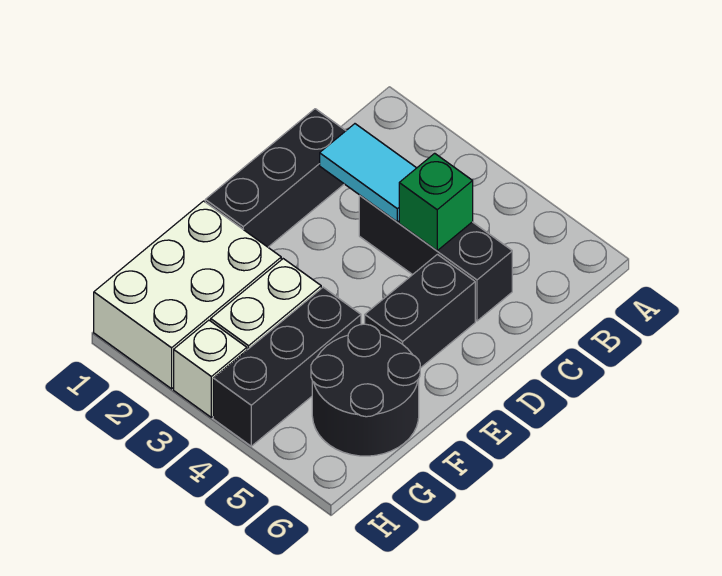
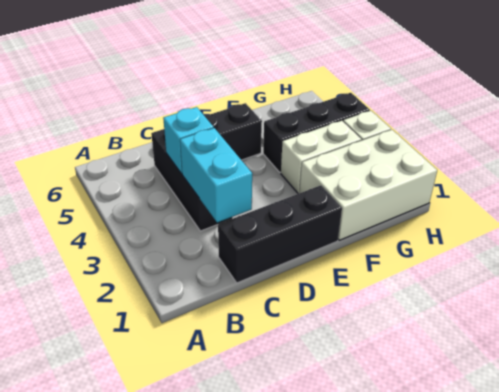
cyan tile C2:C3 level 2 -> cyan brick C2:C3 level 2
green brick C4 level 2 -> cyan brick C4 level 2
black round brick F5:G6 level 1 -> none

